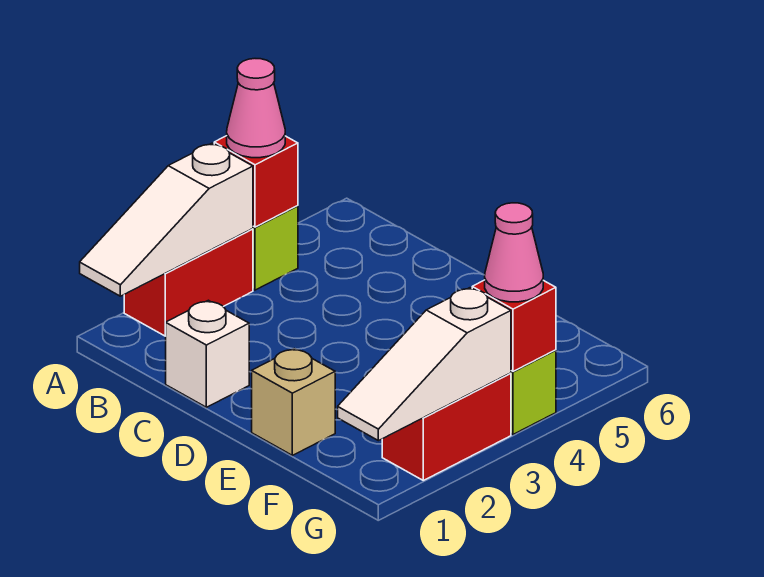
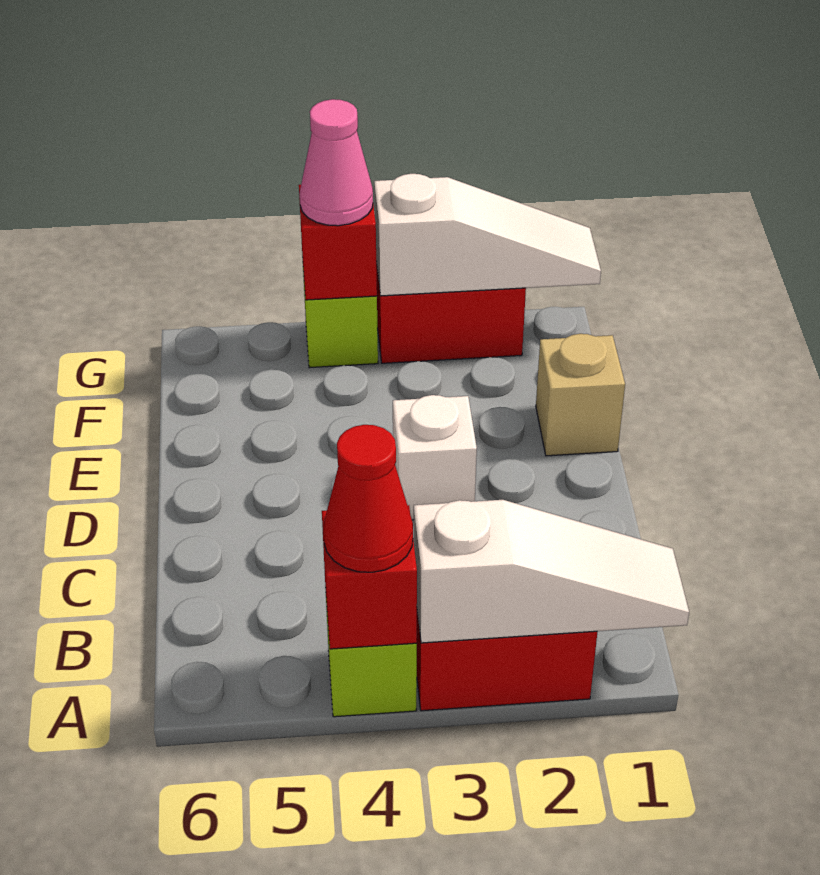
pink cone A4 level 3 -> red cone A4 level 3
white brick C1 level 1 -> white brick D3 level 1

